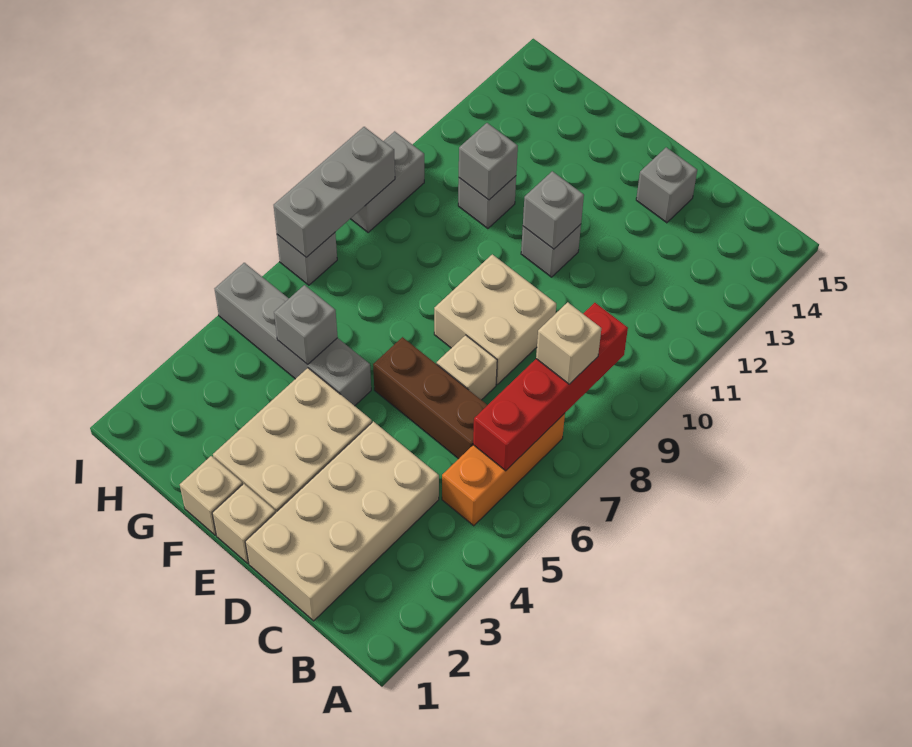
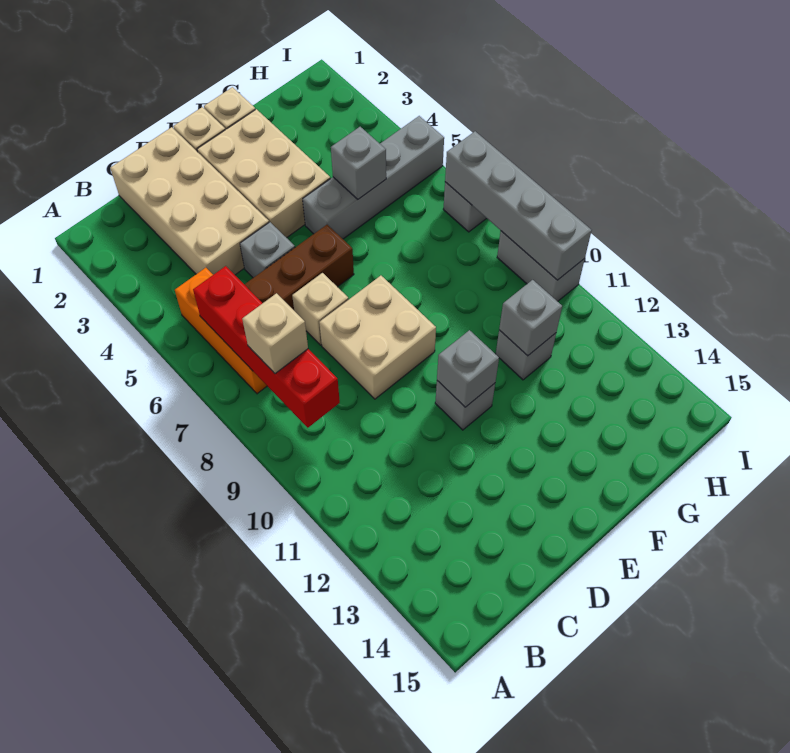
grey brick D14 level 1 -> grey brick D5 level 1
grey brick I7:I9 level 2 -> grey brick I7:I10 level 2

